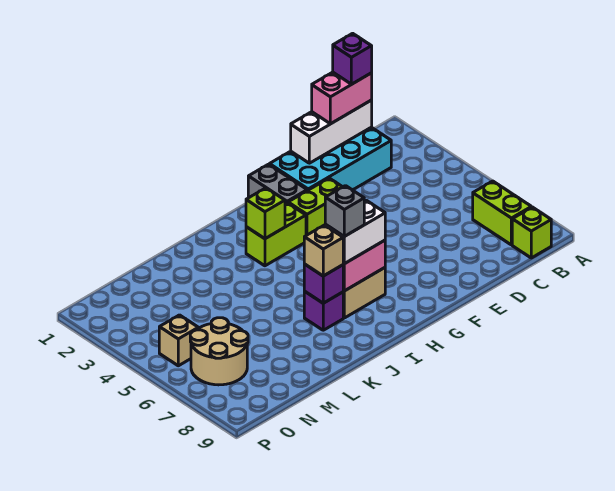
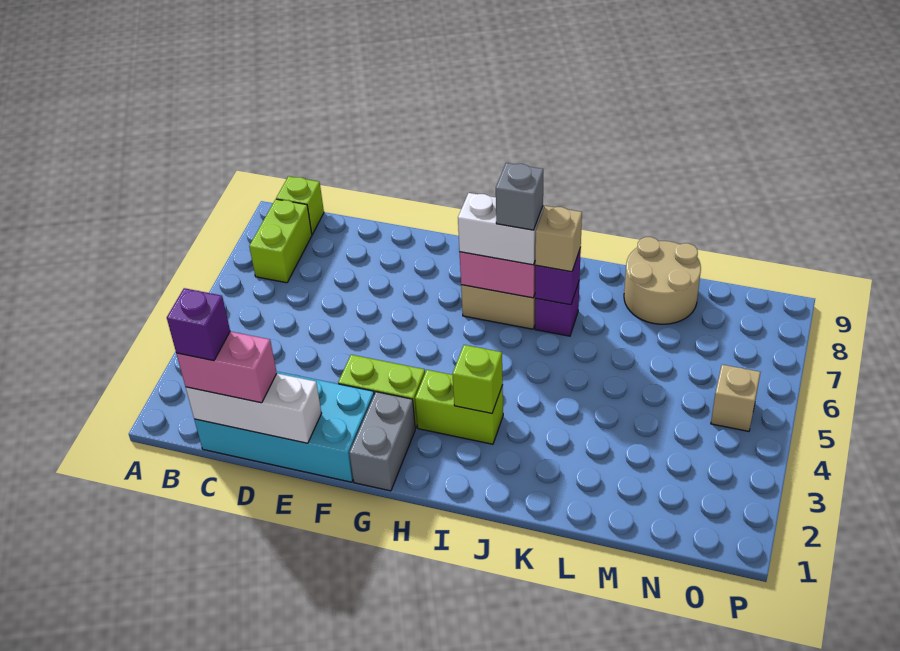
tan round brick N6:O7 level 1 -> tan round brick L8:M9 level 1

